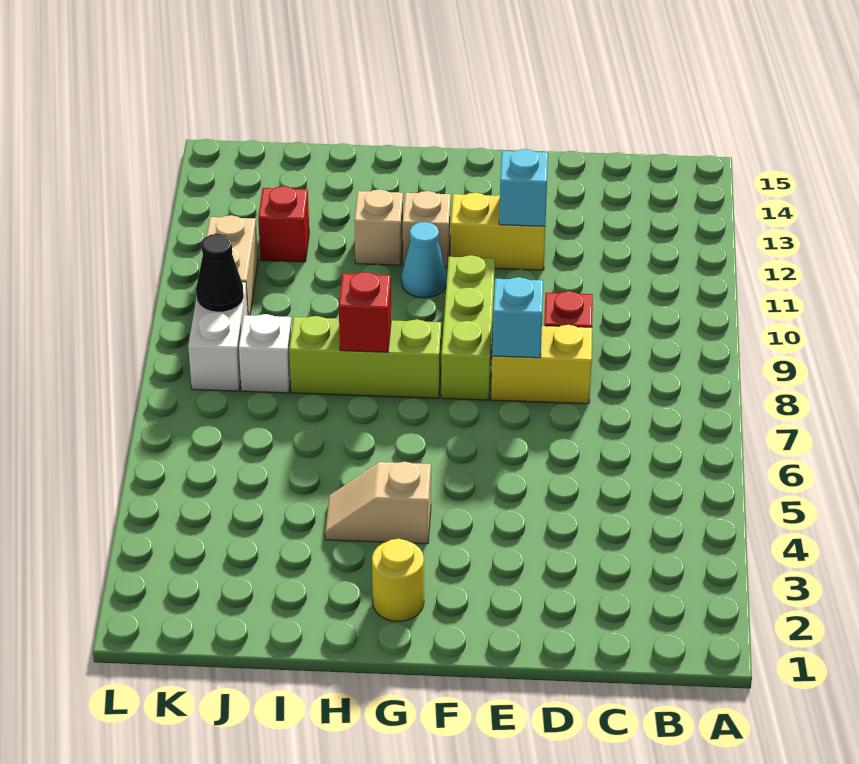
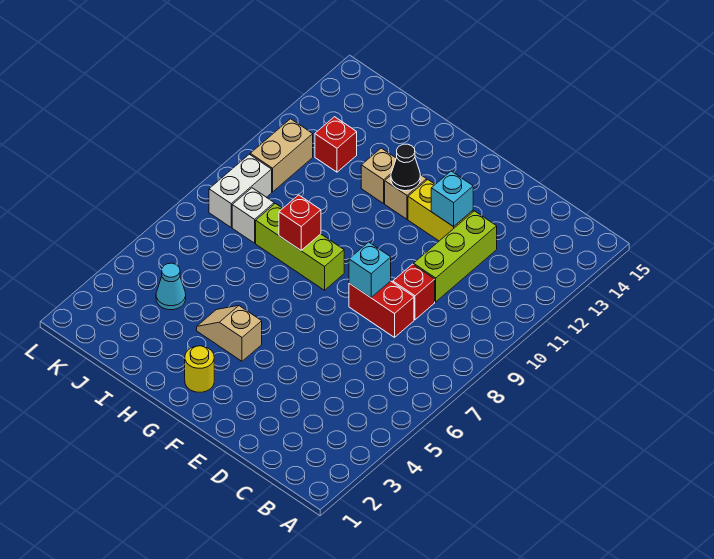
yellow brick D8:E8 level 1 -> red brick D8:E8 level 1
lime brick F8:F10 level 1 -> lime brick D10:D12 level 1
cyan cone G11 level 1 -> cyan cone J4 level 1
black cone K9 level 2 -> black cone G12 level 2

